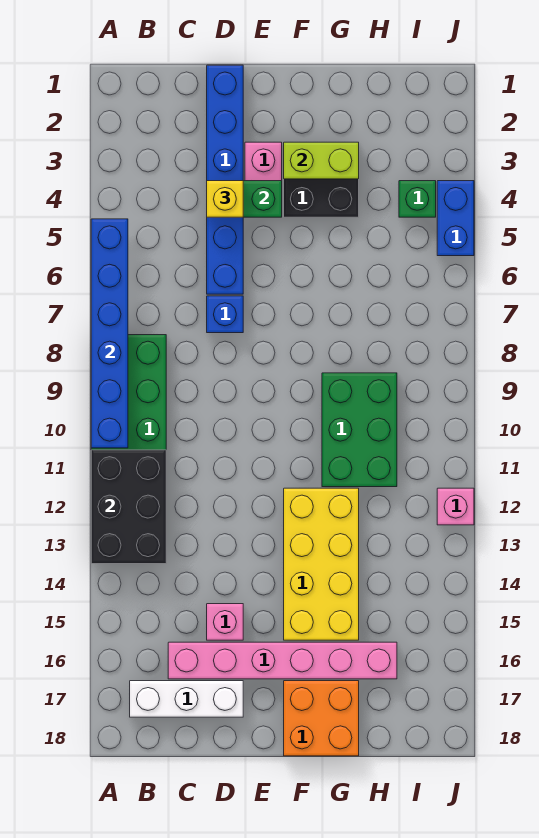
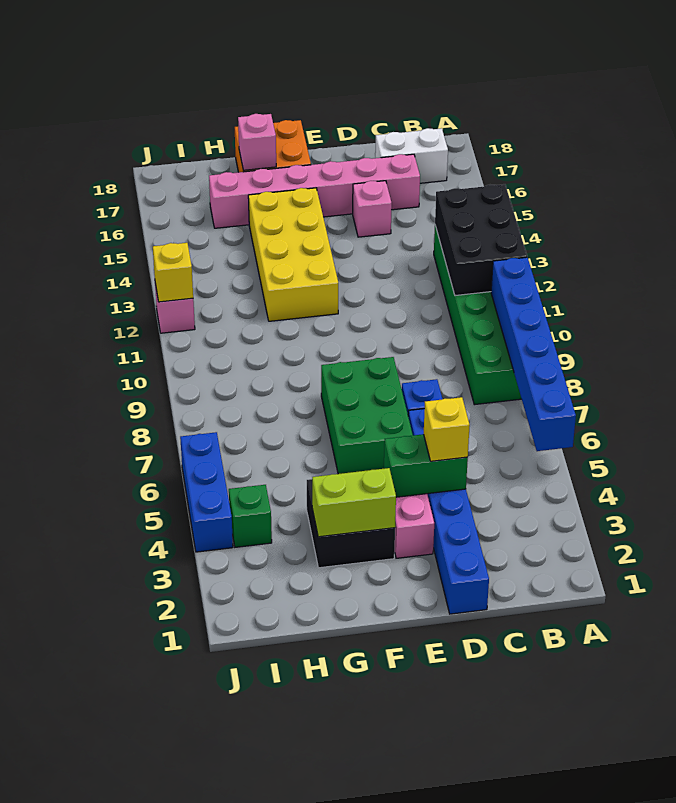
white brick B17:D17 level 1 -> white brick B17:C17 level 1
green brick G9:H11 level 1 -> green brick E6:F8 level 1
none -> pink brick G17 level 2
blue brick J4:J5 level 1 -> blue brick J4:J6 level 1
none -> yellow brick J12 level 2

